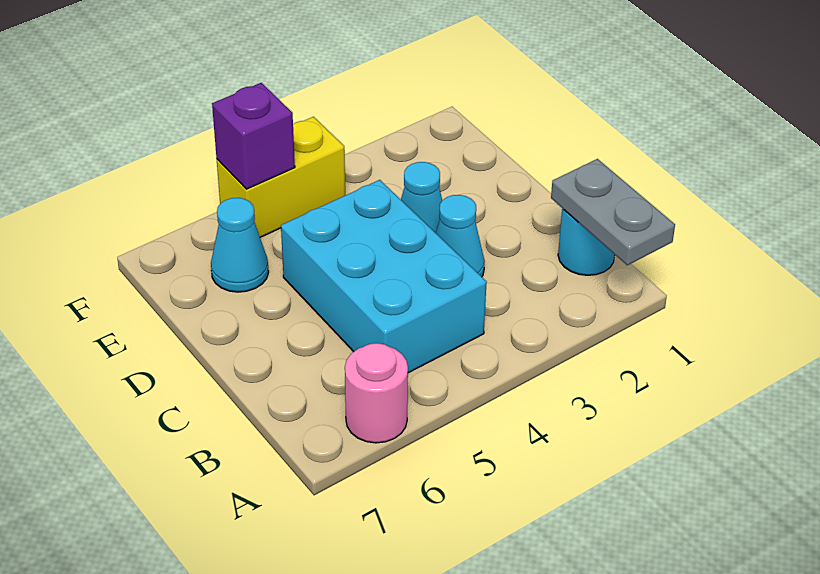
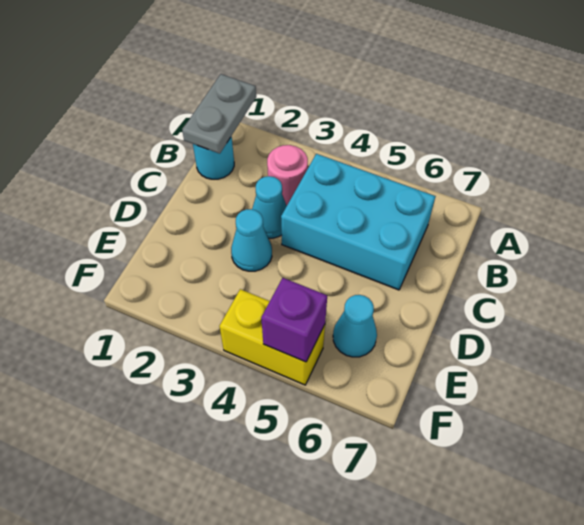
pink round brick A6 level 1 -> pink round brick B3 level 1
cyan brick B4:D5 level 1 -> cyan brick B4:C6 level 1

